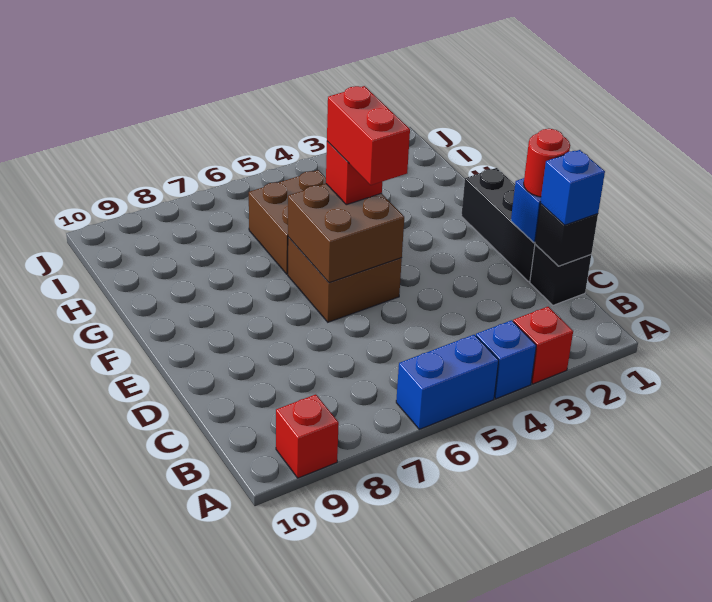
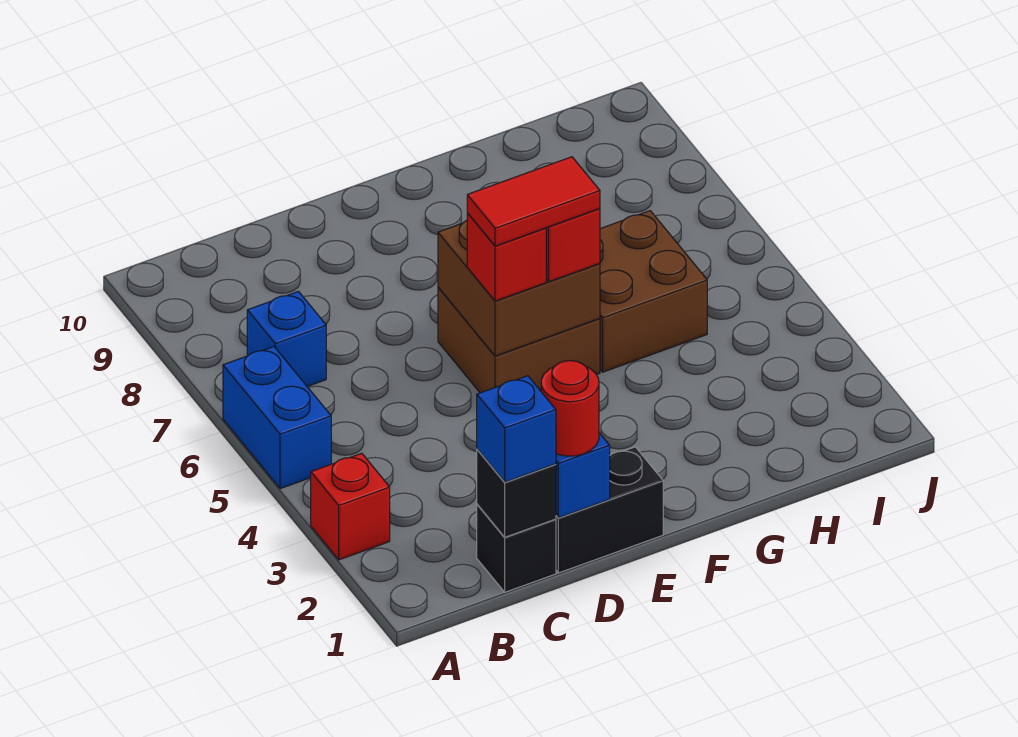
blue brick A4 level 1 -> blue brick B7 level 1
red brick A9 level 1 -> red brick E5 level 3
black brick D1:F1 level 1 -> black brick D1:E1 level 1
red brick E5:F5 level 4 -> red tile E5:F5 level 4

